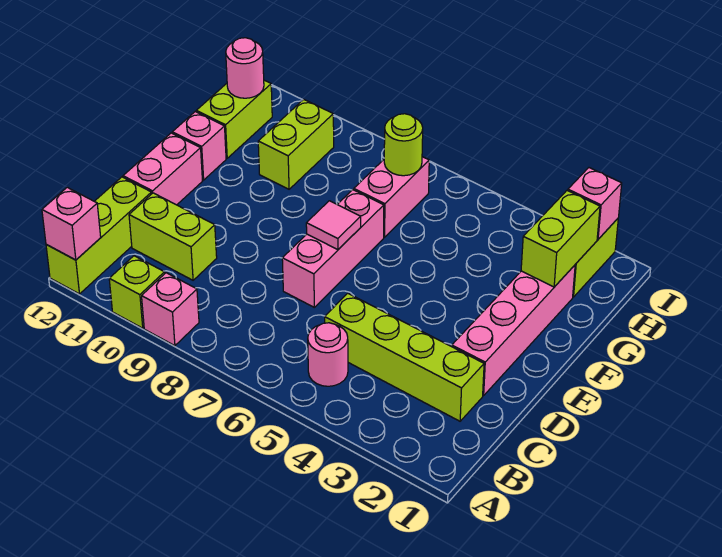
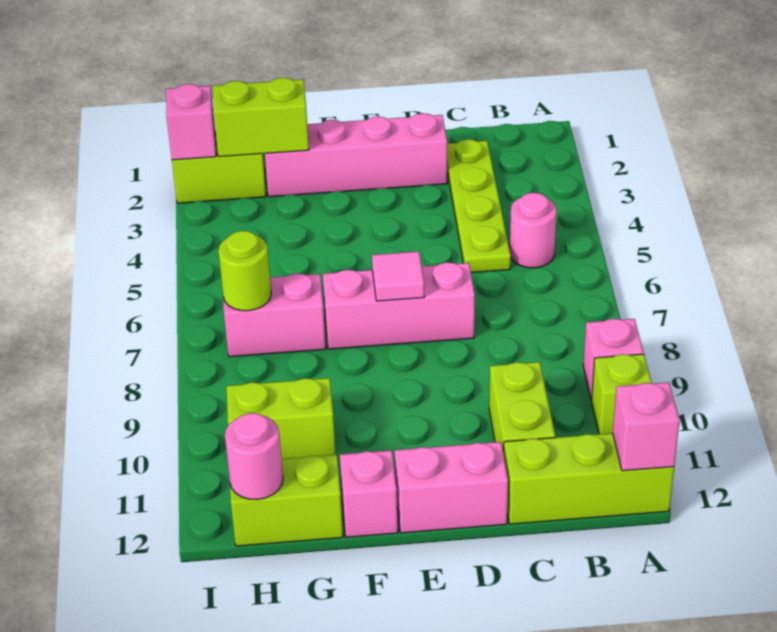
lime brick C2:C5 level 1 -> lime plate C2:C5 level 1

